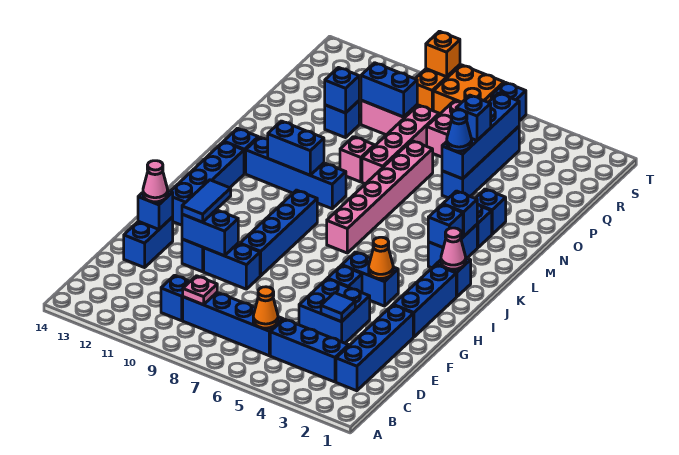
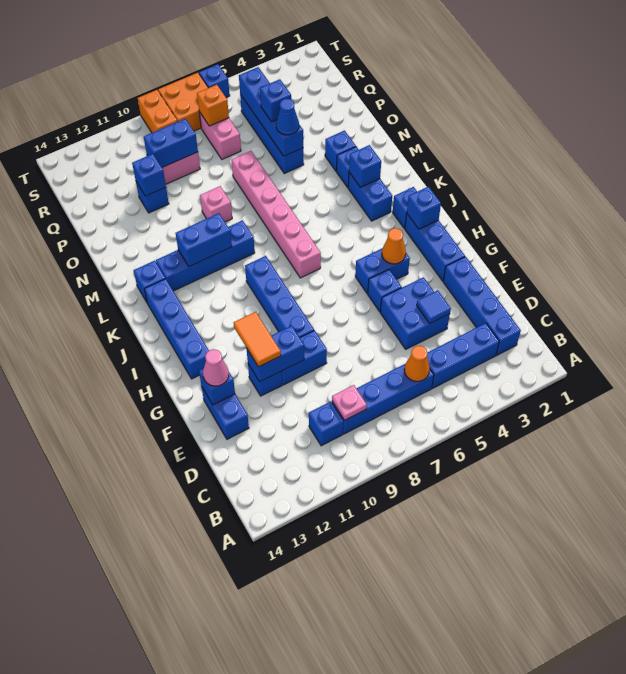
blue tile F11:G11 level 3 -> orange tile F11:G11 level 3
pink cone J2 level 2 -> none
blue brick K3 level 2 -> blue brick I2 level 2
pink brick N8:Q8 level 1 -> none
orange brick T9 level 2 -> orange brick R7 level 2

